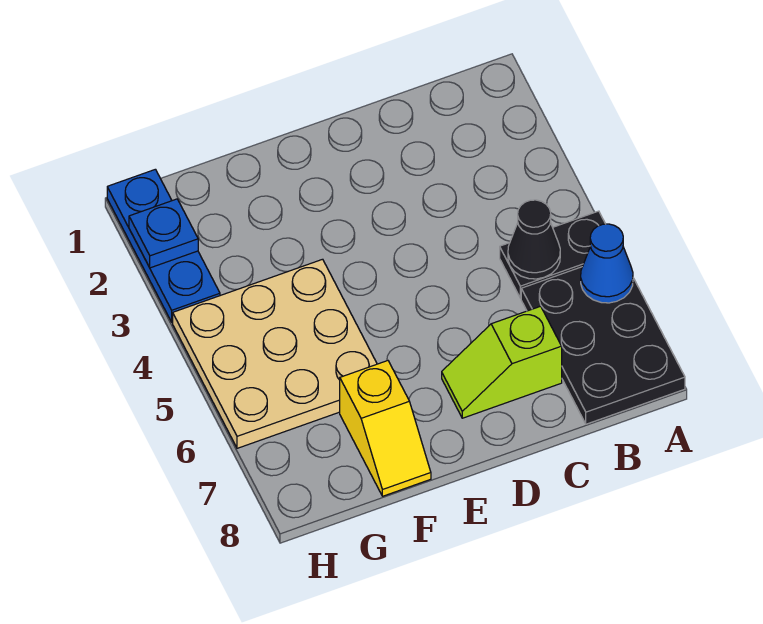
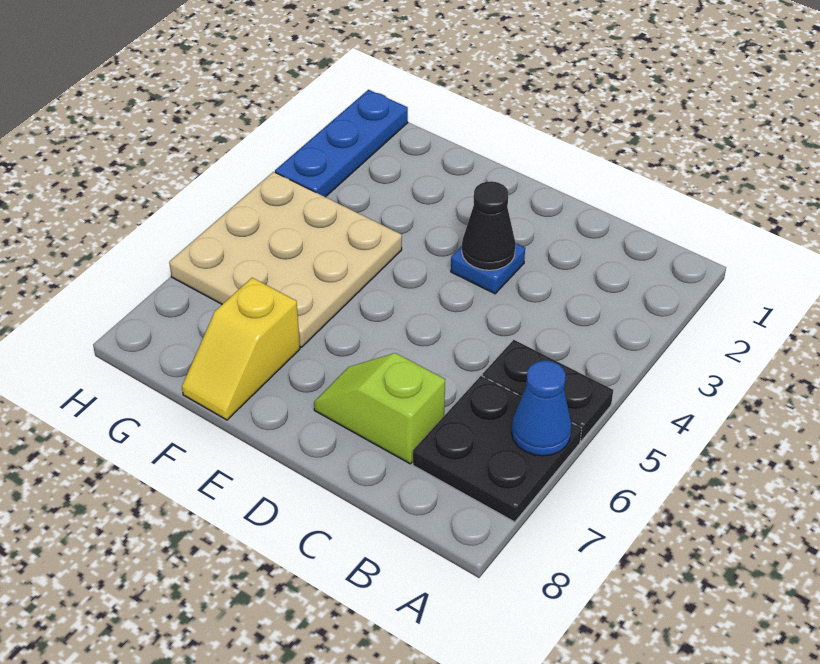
black plate A6:B8 level 1 -> black plate A6:B7 level 1
black cone B5 level 2 -> black cone D3 level 2
blue plate H2 level 2 -> blue plate D3 level 1

